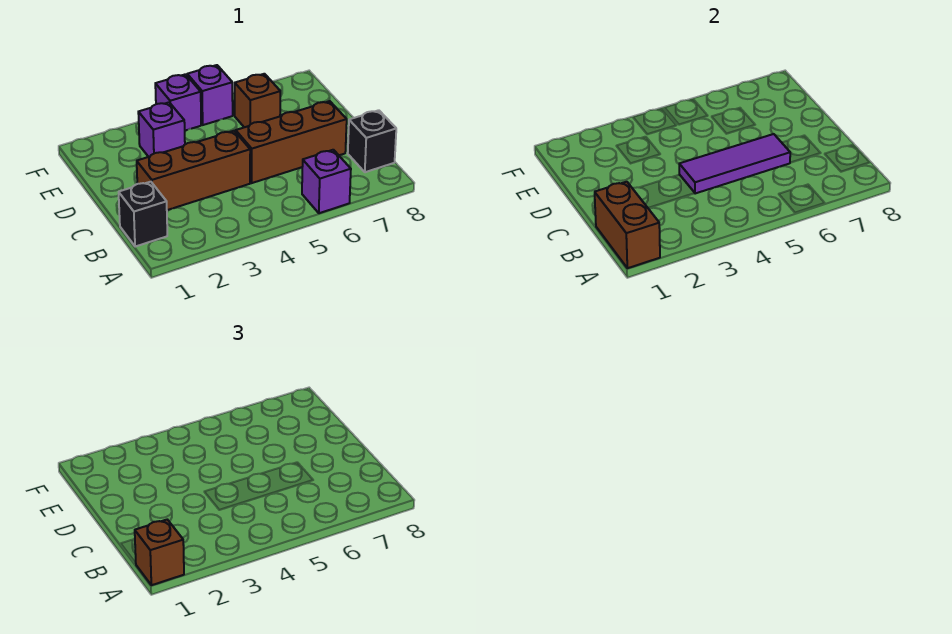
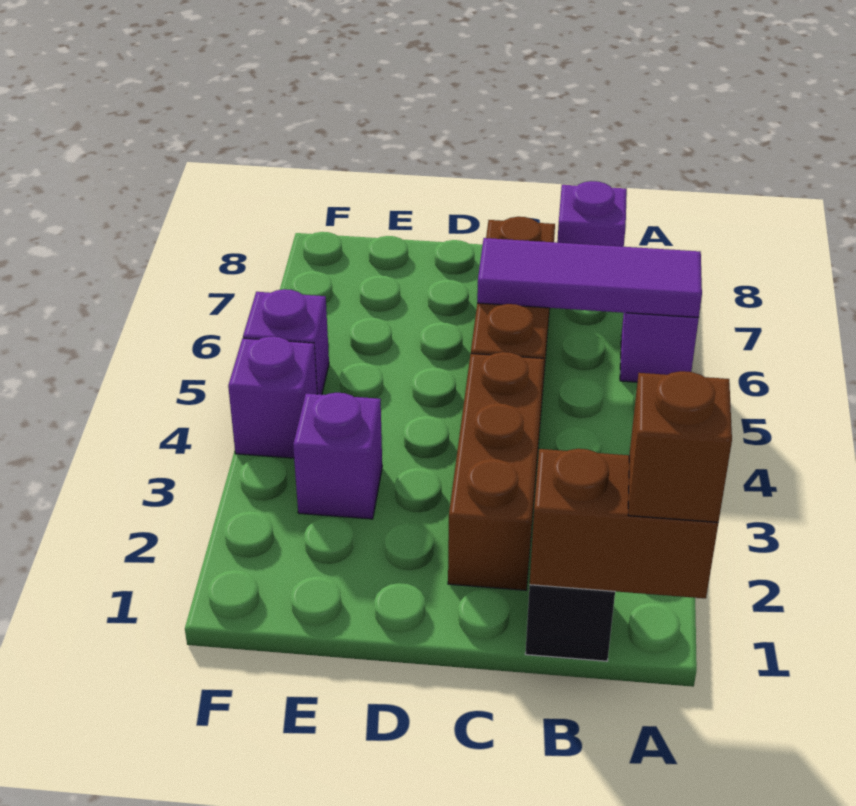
black brick B8 level 1 -> purple brick B8 level 1
purple tile C4:C6 level 2 -> purple tile A6:C6 level 2
brown brick E6 level 1 -> none

